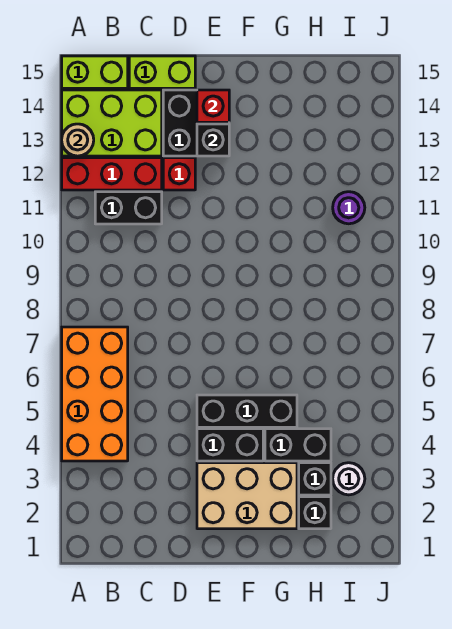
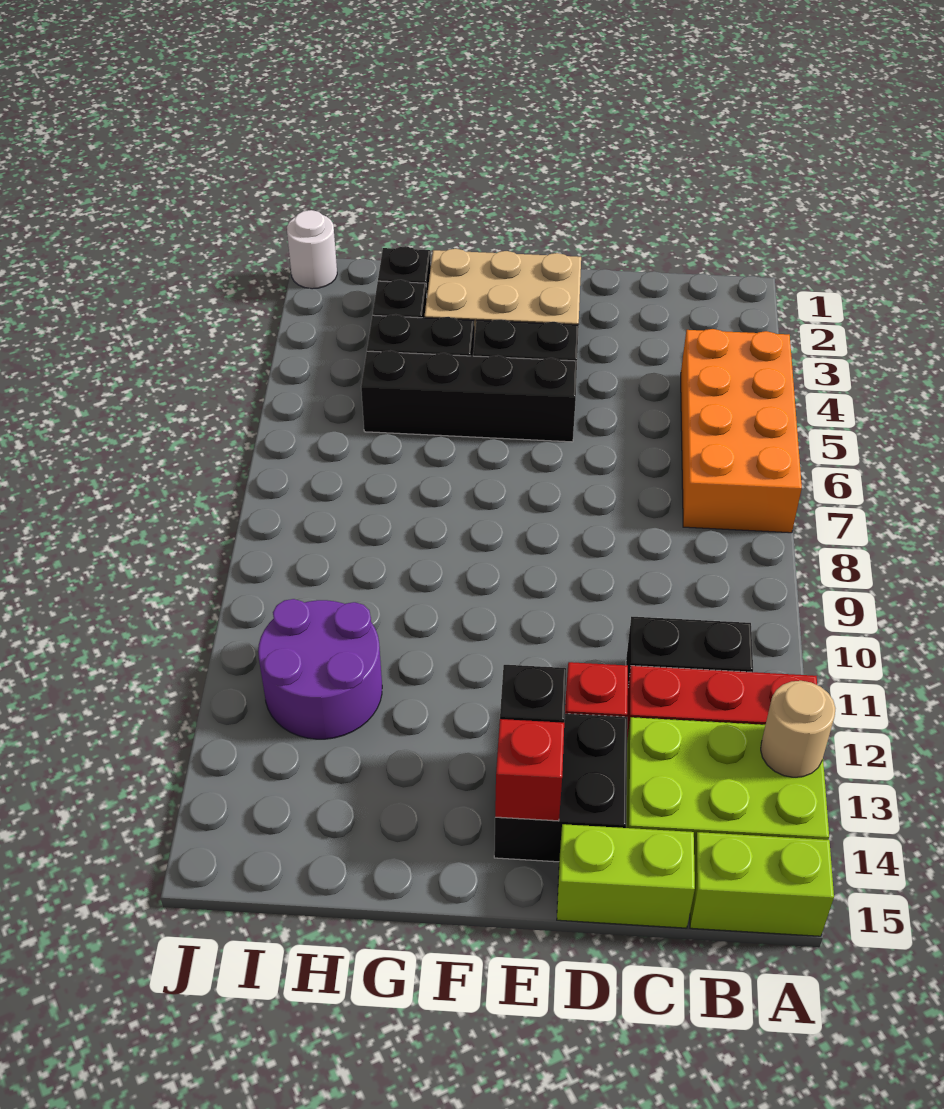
black brick E5:G5 level 1 -> black brick E5:H5 level 1
white round brick I3 level 1 -> white round brick J1 level 1
purple round brick I11 level 1 -> purple round brick H11:I12 level 1

